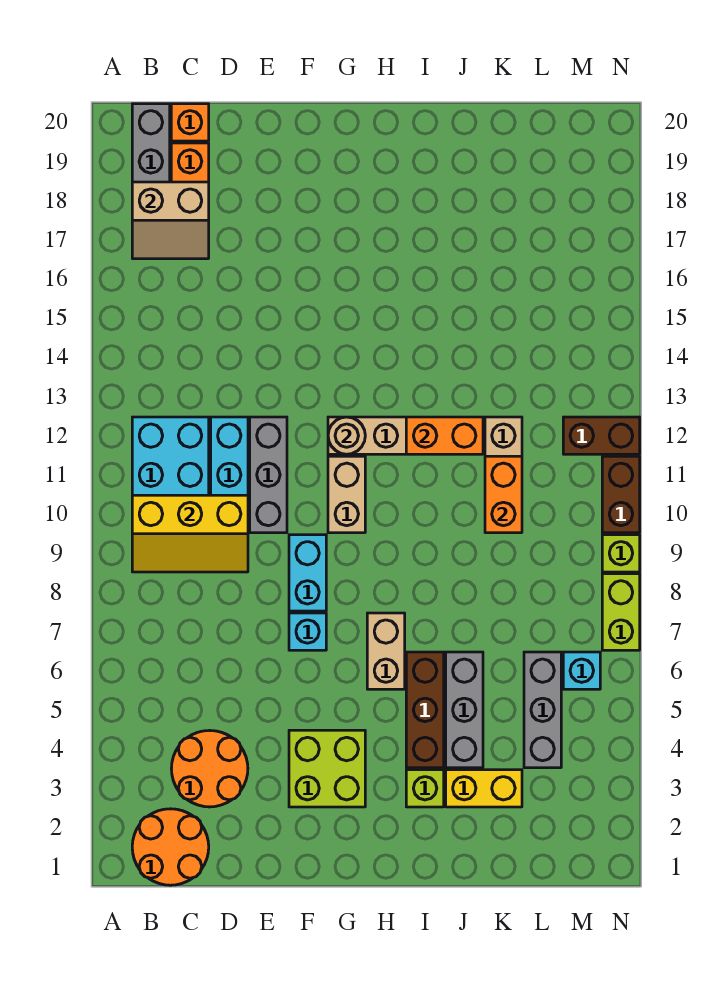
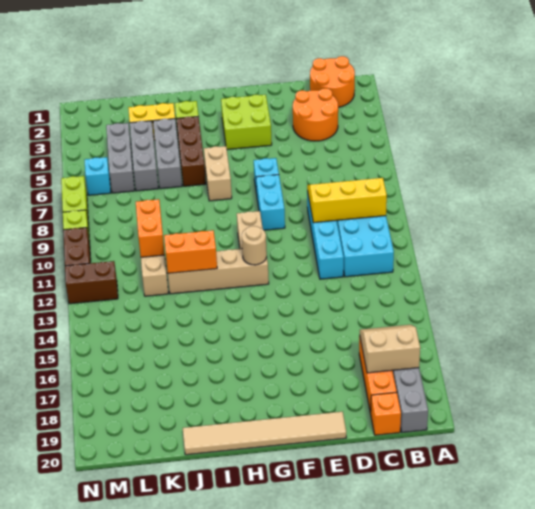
grey brick E10:E12 level 1 -> grey brick K4:K6 level 1
none -> tan tile E20:J20 level 1

